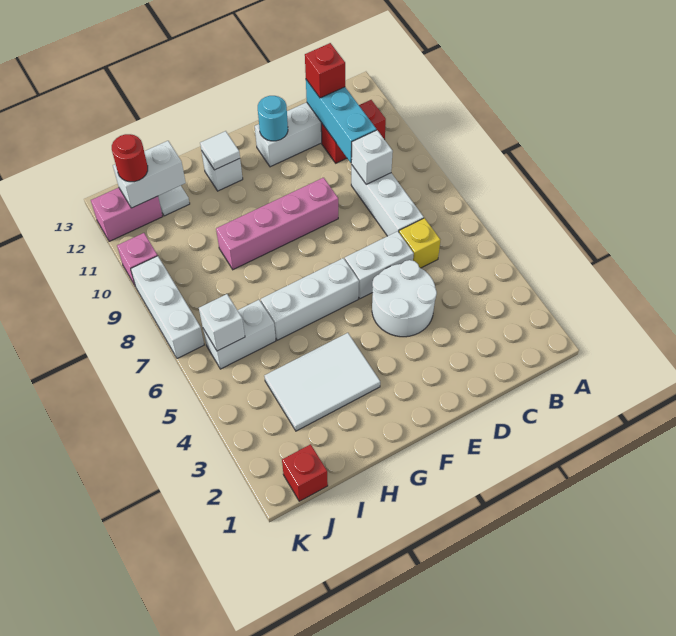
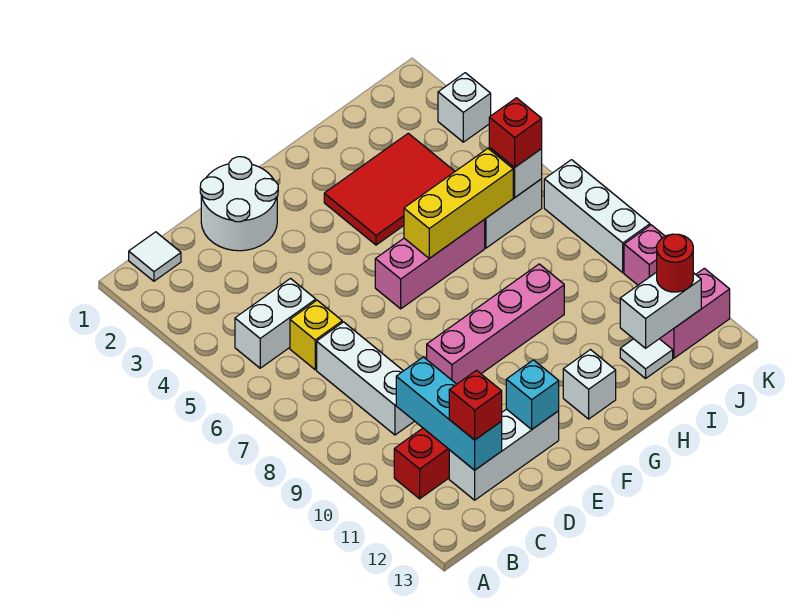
white brick C9 level 2 -> white brick K3 level 1
white round brick D4:E5 level 1 -> white round brick D1:E2 level 1
white brick D6:E6 level 1 -> white brick B5:C5 level 1
cyan round brick E12 level 2 -> cyan brick E12 level 2
white brick F6:H6 level 1 -> pink brick F6:H6 level 1
white tile G3:I4 level 1 -> red tile G3:I4 level 1
none -> yellow brick G6:I6 level 2
white tile G12 level 2 -> white tile B1 level 1
red brick J1 level 1 -> red brick J6 level 3

